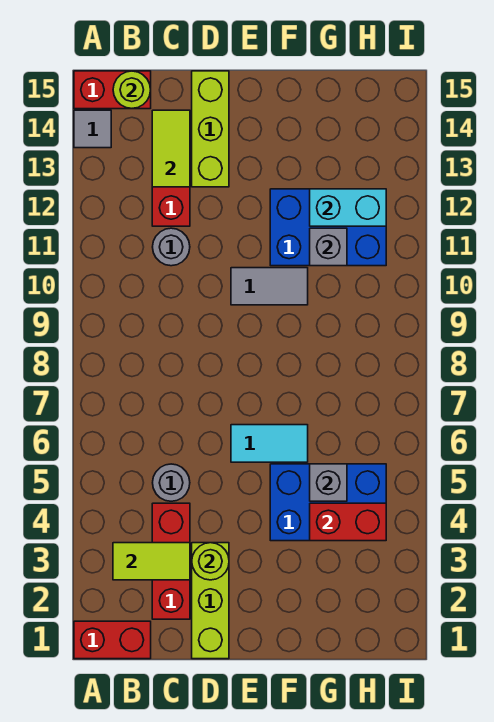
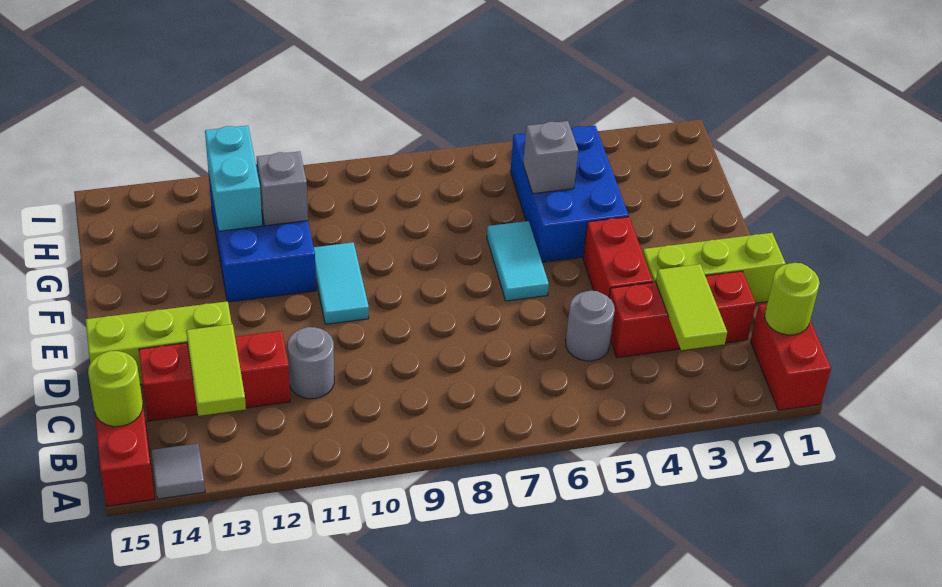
lime tile C13:C14 level 2 -> lime tile B13:C13 level 2
lime round brick D3 level 2 -> lime round brick B1 level 2
grey tile E10:F10 level 1 -> cyan tile E10:F10 level 1
red brick G4:H4 level 2 -> red brick D4:E4 level 1

